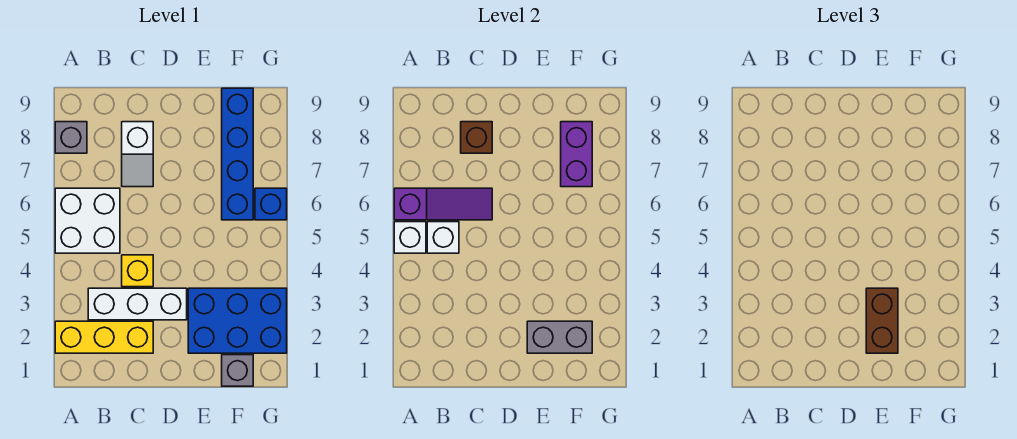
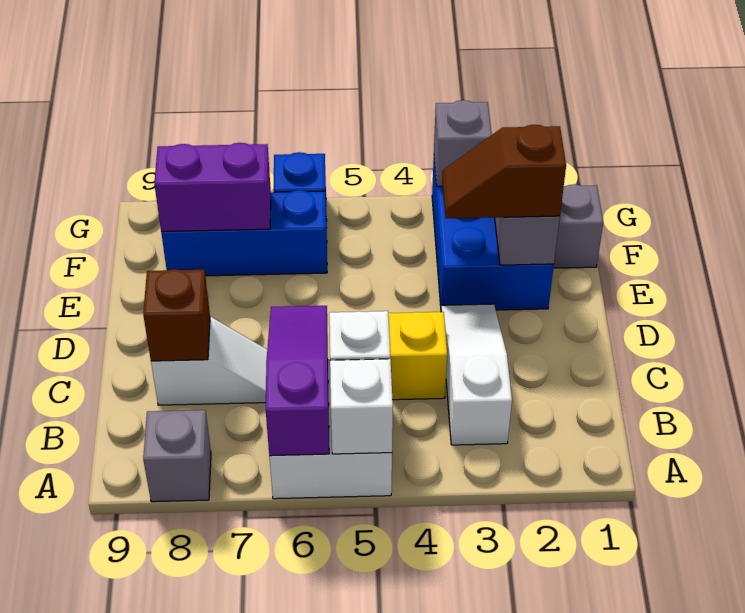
yellow brick A2:C2 level 1 -> none
white brick B3:D3 level 1 -> white slope B3:D3 level 1 top B
brown brick E2:E3 level 3 -> brown slope E2:E3 level 3 top 2
blue brick F6:F9 level 1 -> blue brick F6:F8 level 1
none -> grey brick G3 level 2

